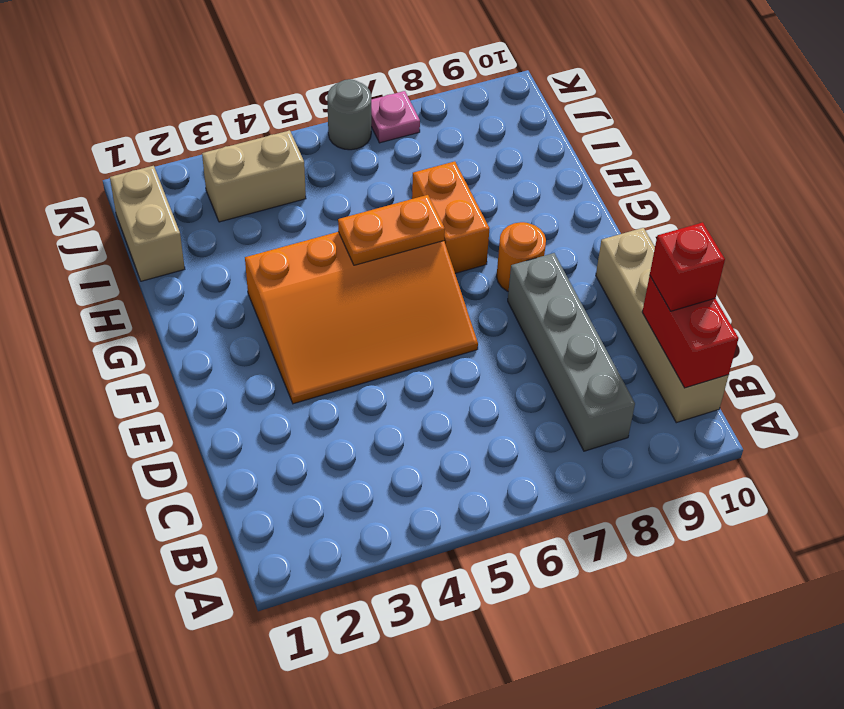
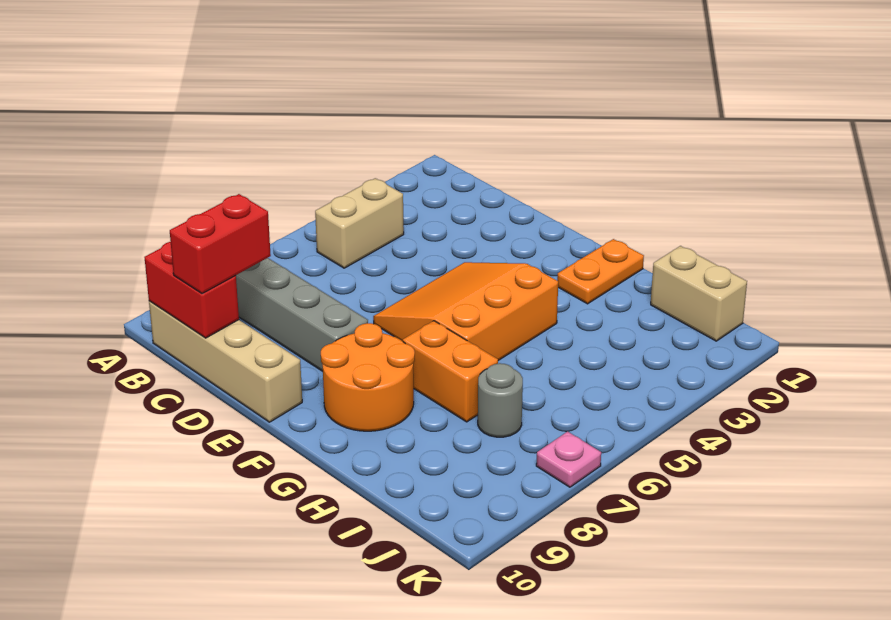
red brick C10 level 3 -> red brick C9:C10 level 3
orange slope E3:G6 level 1 top G -> orange slope E4:G6 level 1 top G
orange round brick F8 level 1 -> orange round brick F8:G9 level 1
orange plate G5:G6 level 2 -> orange plate G1:G2 level 1
tan brick J3:J4 level 1 -> tan brick B4:B5 level 1
grey round brick K6 level 1 -> grey round brick I7 level 1

